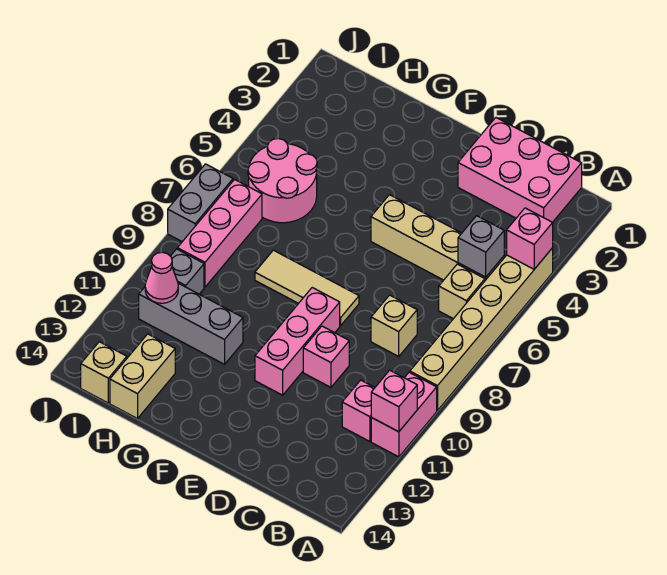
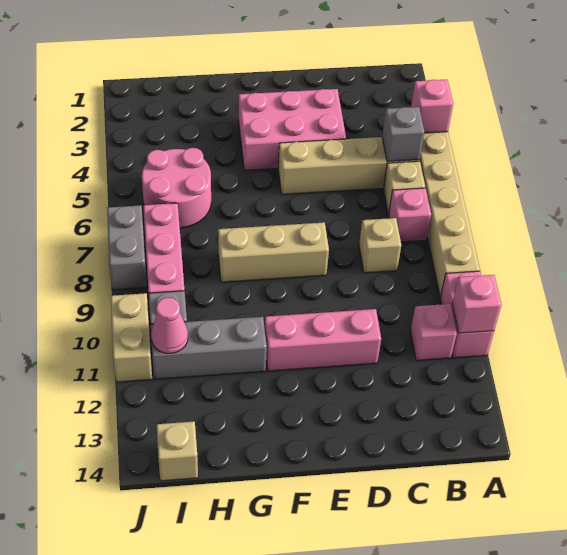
pink brick B1:D2 level 1 -> pink brick D3:F4 level 1
pink brick D10 level 1 -> pink brick B7 level 1
tan tile E8:G8 level 1 -> tan brick E8:G8 level 1
pink brick E9:E11 level 1 -> pink brick D11:F11 level 1
tan brick H13:H14 level 1 -> tan brick J10:J11 level 1

